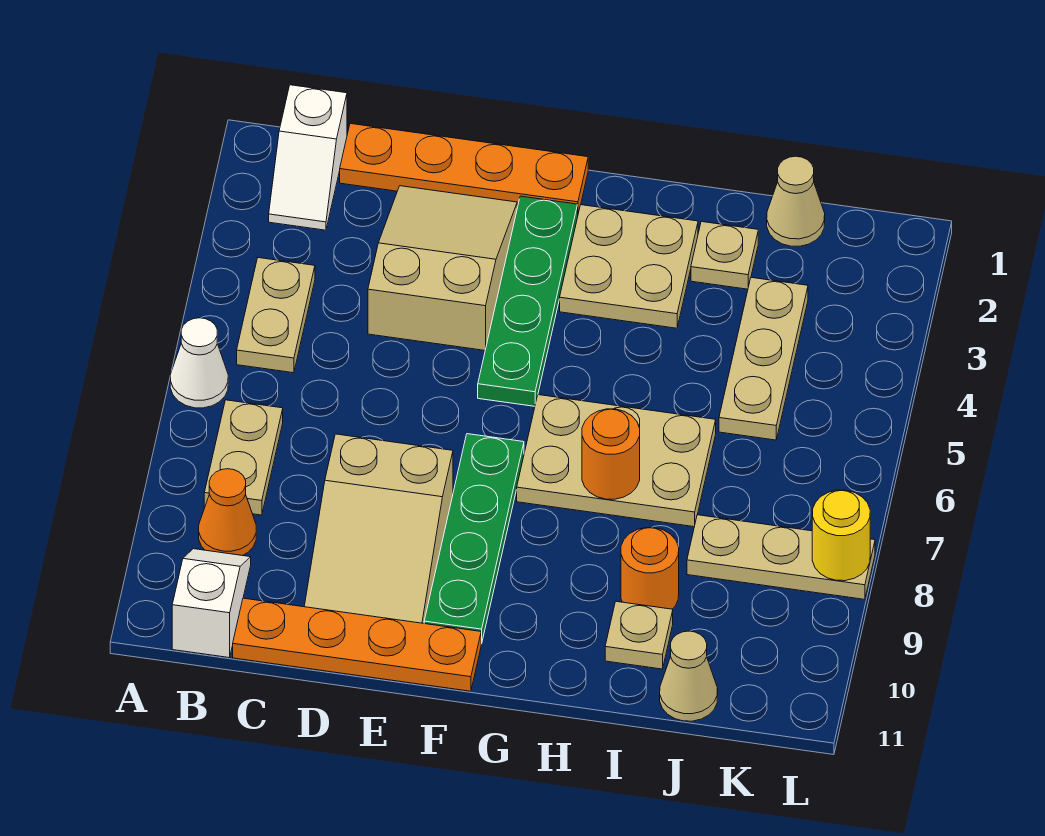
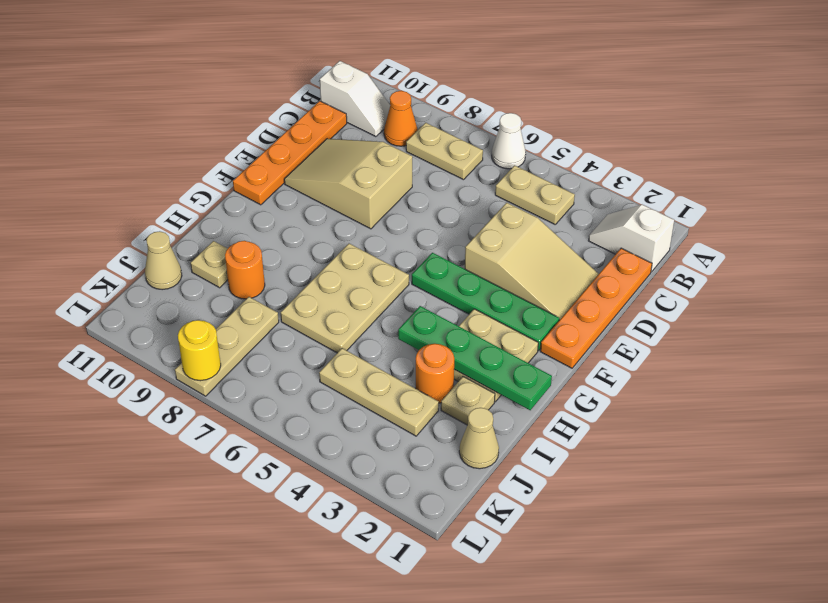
green plate F7:F10 level 1 -> green plate H1:H4 level 2
orange round brick H7 level 2 -> orange round brick I3 level 1

